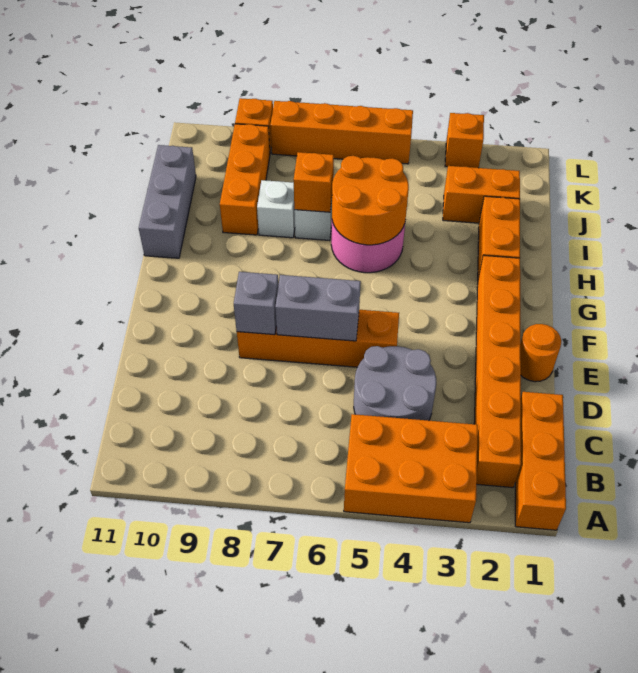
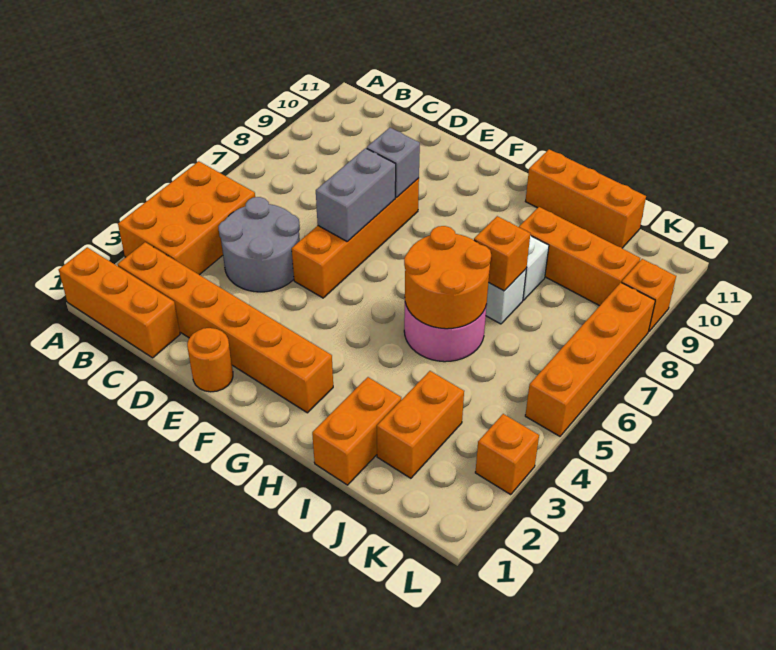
orange brick H2:I2 level 1 -> orange brick I1:I2 level 1
grey brick H11:J11 level 1 -> orange brick H11:J11 level 1

